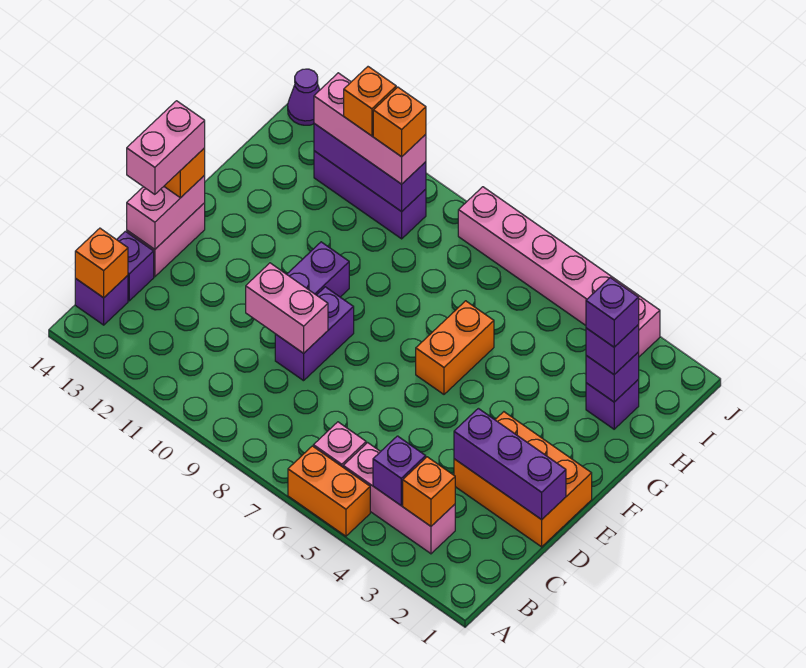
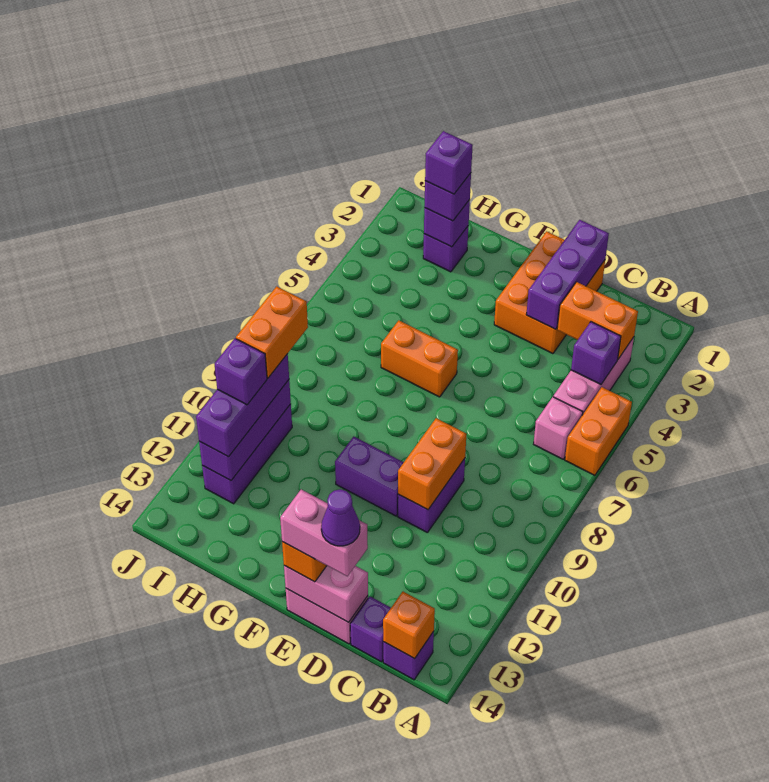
orange brick B3 level 2 -> orange brick B3:C3 level 2
purple brick D9:E9 level 1 -> purple brick D9:D10 level 1
pink brick D9:D10 level 2 -> orange brick D9:D10 level 2
pink brick I10:I12 level 3 -> purple brick I10:I12 level 3
orange brick I10 level 4 -> orange brick I9:I10 level 4
orange brick I11 level 4 -> purple brick I11 level 4
pink brick J3:J8 level 1 -> none
purple cone J14 level 1 -> purple cone D14 level 5

